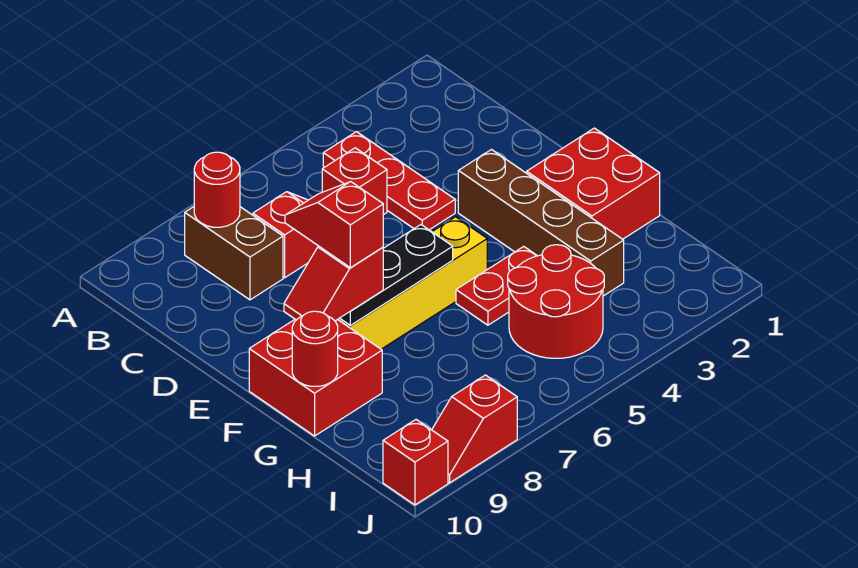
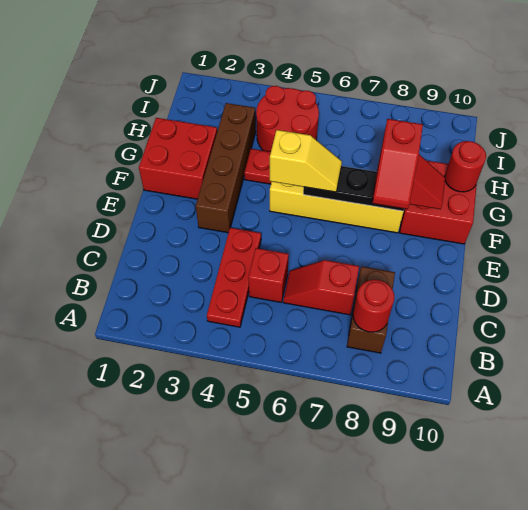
none -> yellow slope F5:F6 level 3 top 5
red slope J8:J9 level 1 top 8 -> none
red brick J10 level 1 -> none

